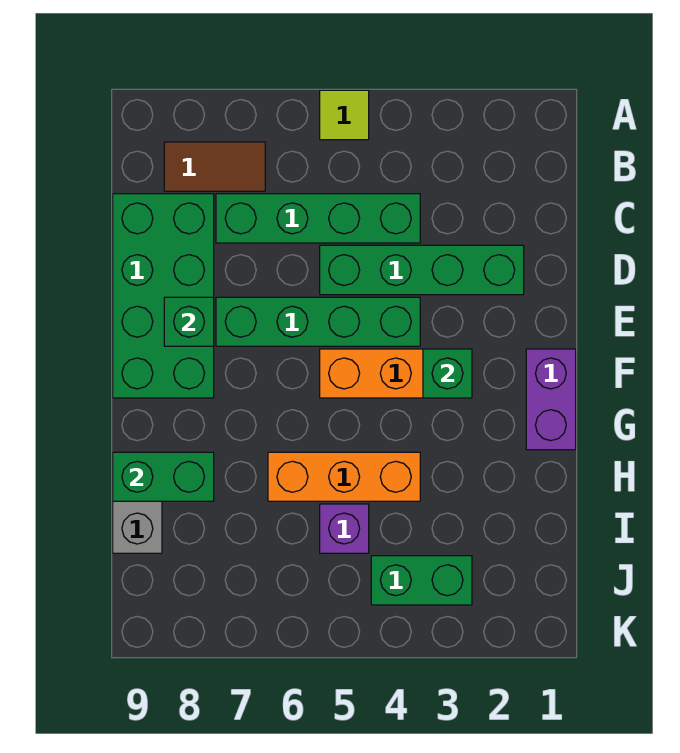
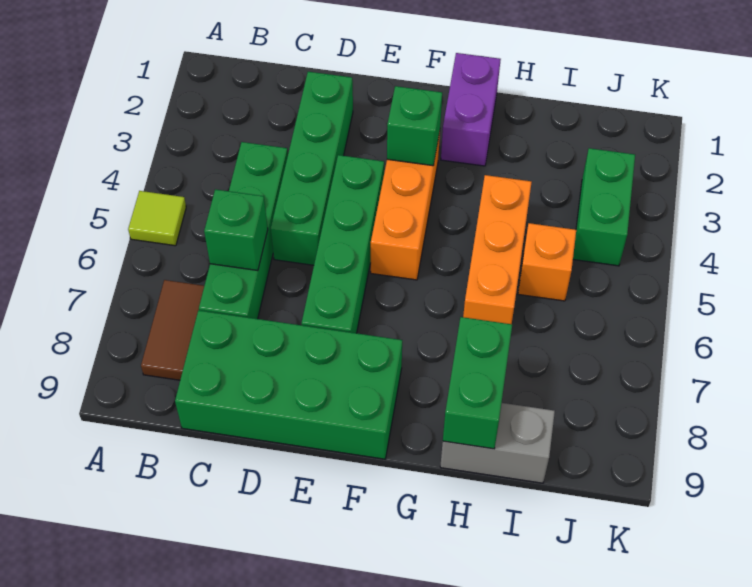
green brick E8 level 2 -> green brick C6 level 2
purple brick F1:G1 level 1 -> purple brick G1:G2 level 1
purple brick I5 level 1 -> orange brick I5 level 1

